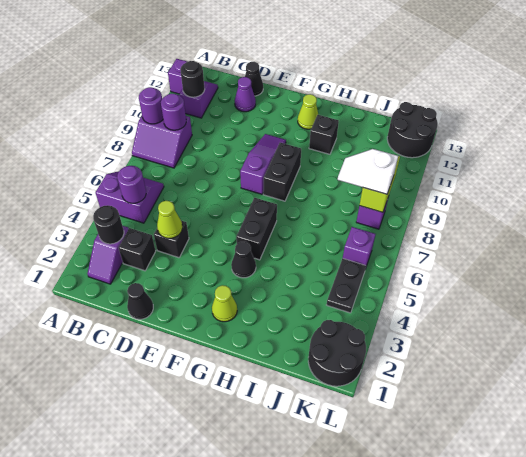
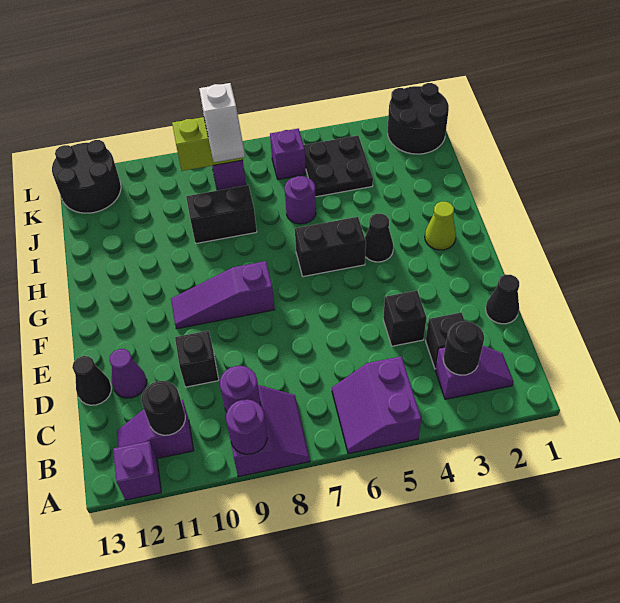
purple round brick B5 level 2 -> purple round brick I6 level 1
lime cone D4 level 2 -> none
black brick G8:G9 level 1 -> black brick I8:I9 level 1
lime cone G12 level 1 -> none
black brick H11 level 1 -> black brick D10 level 1
black plate K4:K5 level 1 -> black plate J4:K5 level 1

